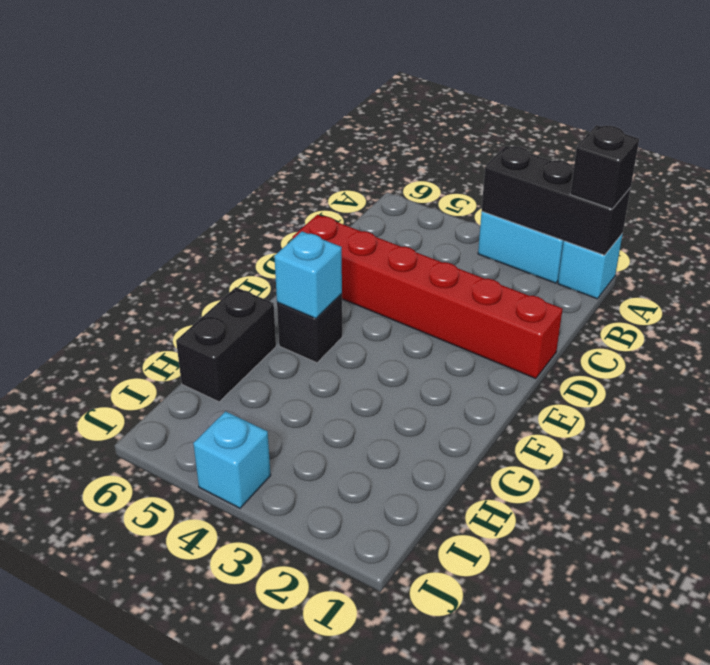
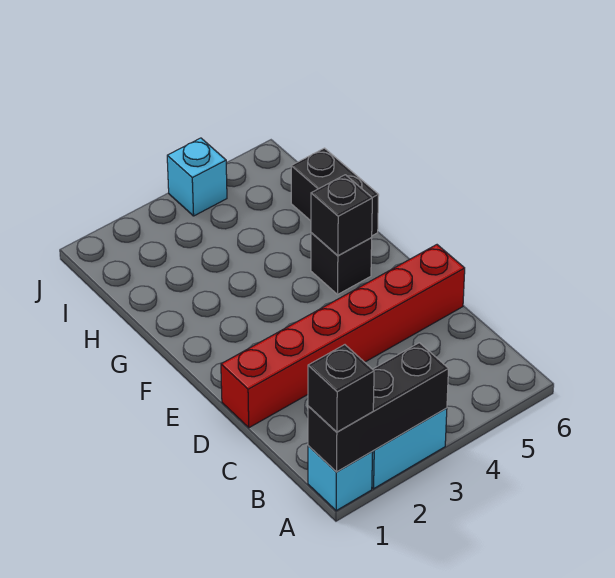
cyan brick F5 level 2 -> black brick F5 level 2

